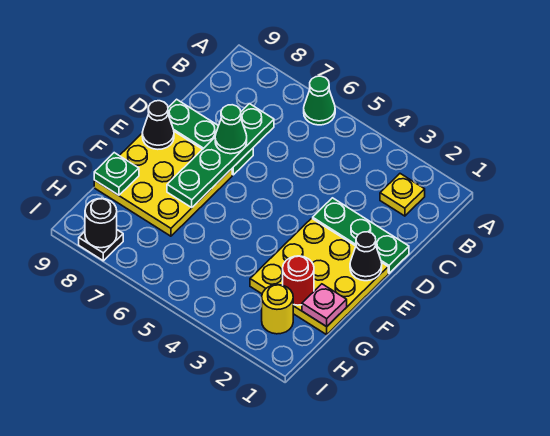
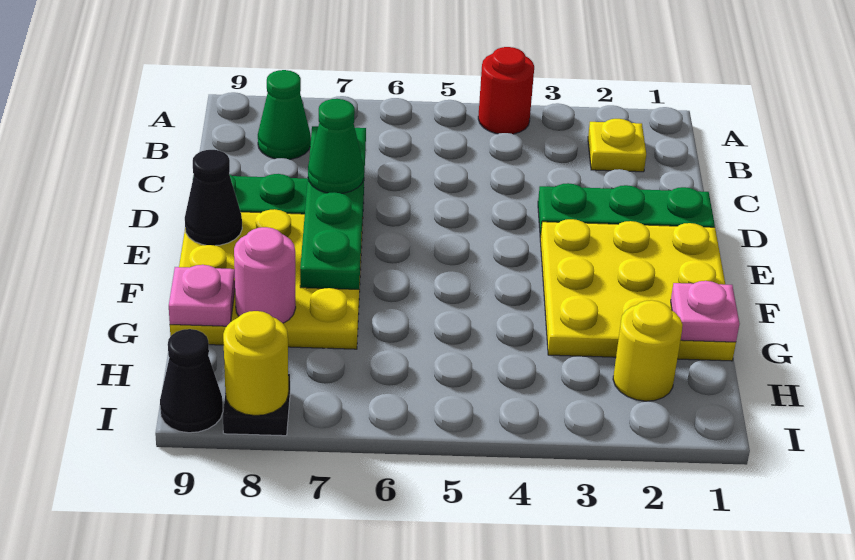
green cone A6 level 1 -> green cone B8 level 1
black cone E1 level 2 -> black cone I9 level 1
red round brick G2 level 2 -> red round brick A4 level 1
none -> pink round brick G8 level 2
green plate G9 level 2 -> pink plate G9 level 2
black round brick I8 level 2 -> yellow round brick I8 level 2

